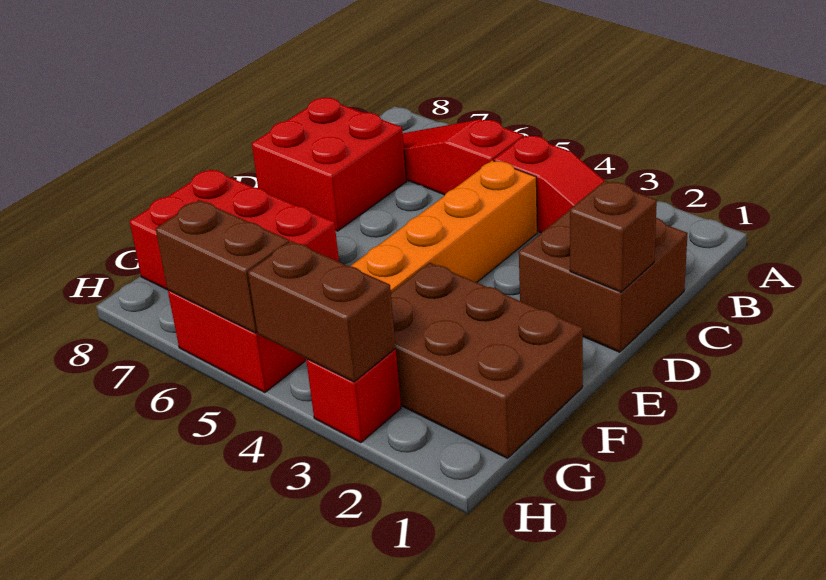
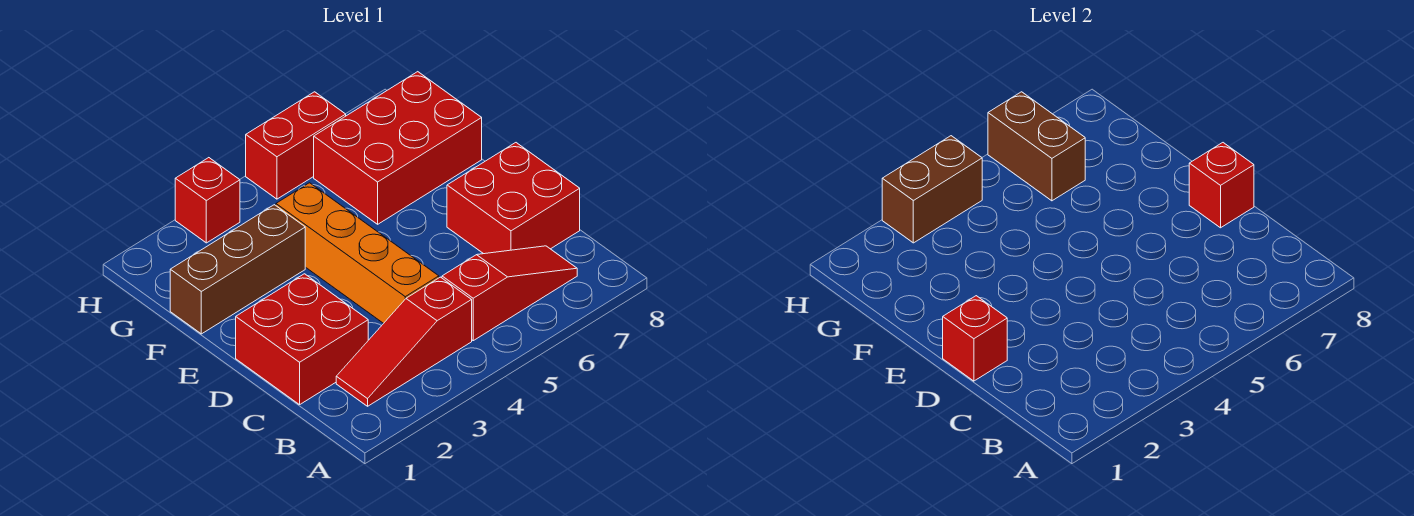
brown brick C1:D2 level 1 -> red brick C1:D2 level 1
brown brick D1 level 2 -> red brick D1 level 2
none -> red brick D8 level 2
brown brick F1:G3 level 1 -> brown brick F1:F3 level 1
brown brick H5:H6 level 2 -> brown brick G6:H6 level 2

